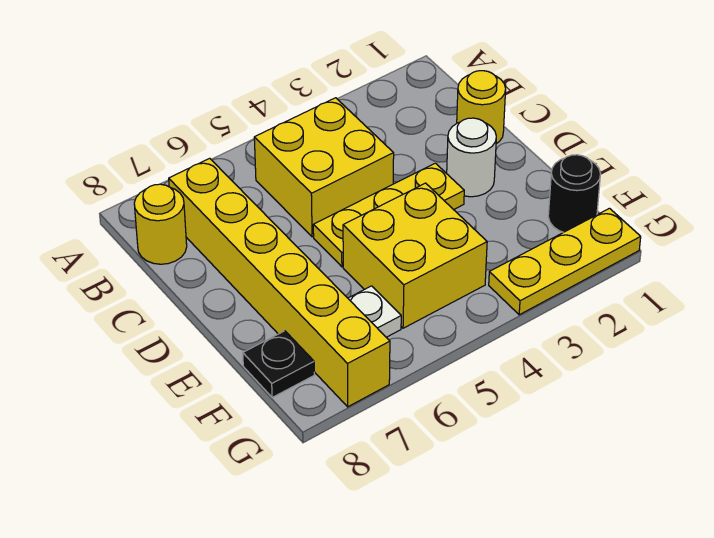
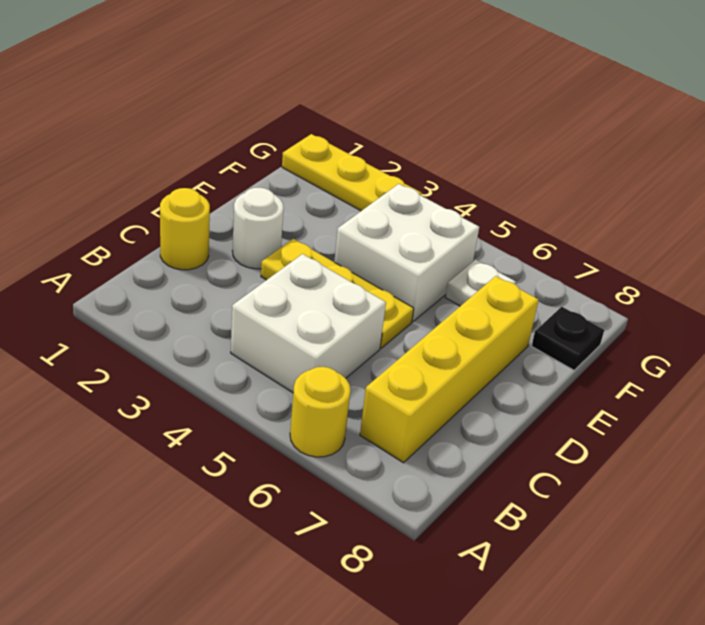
yellow brick B4:C5 level 1 -> white brick B4:C5 level 1
yellow brick B7:G7 level 1 -> yellow brick B7:E7 level 1
yellow round brick B8 level 1 -> yellow round brick A6 level 1
yellow brick E4:F5 level 1 -> white brick E4:F5 level 1
black round brick F1 level 1 -> none

